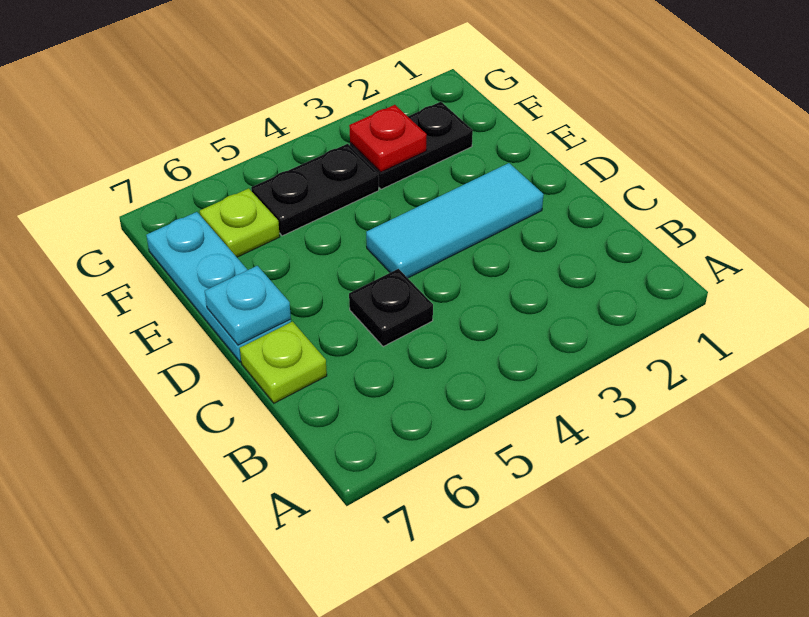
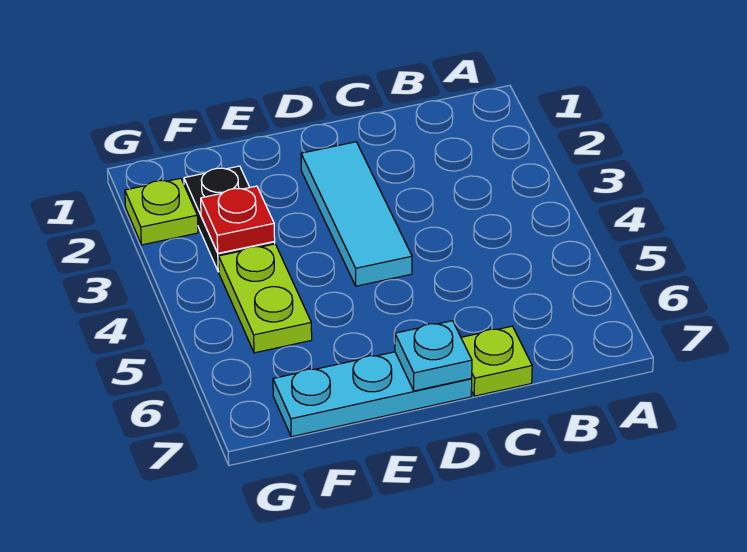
black plate C5 level 1 -> none
black plate F4:F5 level 1 -> lime plate F4:F5 level 1
lime plate F6 level 1 -> lime plate G2 level 1

